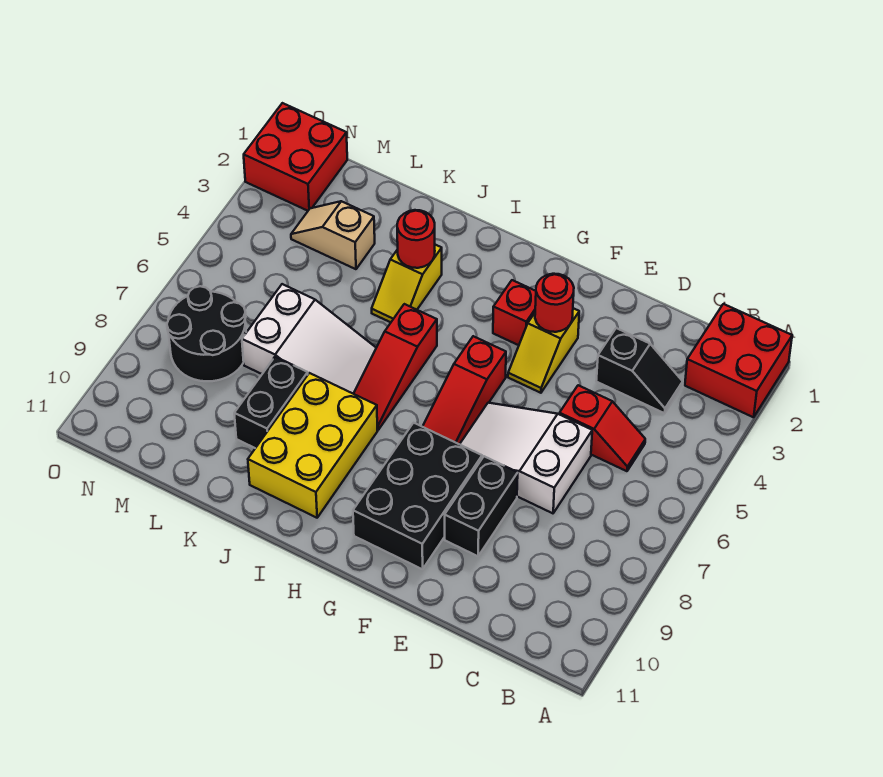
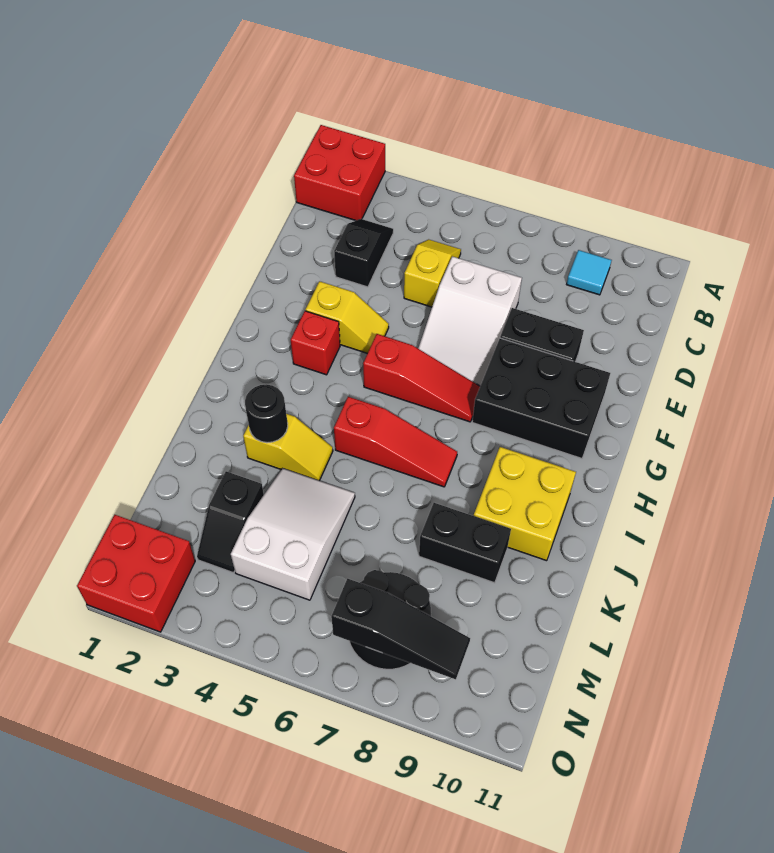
none -> cyan tile B9 level 1
red slope C5:D5 level 1 top D -> yellow slope C5:D5 level 1 top D
red round brick F3 level 2 -> none
yellow brick I8:J10 level 1 -> yellow brick I9:J10 level 1
red round brick J3 level 2 -> black round brick J3 level 2
white slope J6:L7 level 1 top L -> white slope K4:M5 level 1 top M
tan slope L3:M3 level 1 top L -> black slope L3:M3 level 1 top L
none -> black slope N7:N9 level 2 top 7

